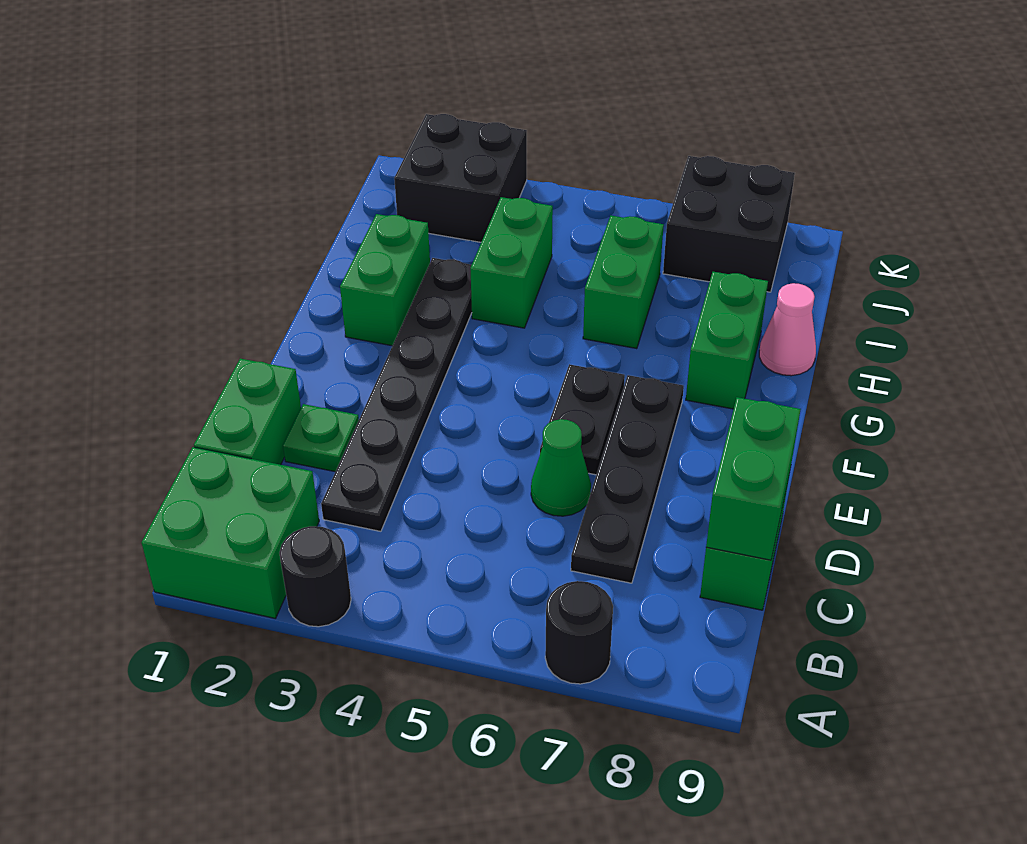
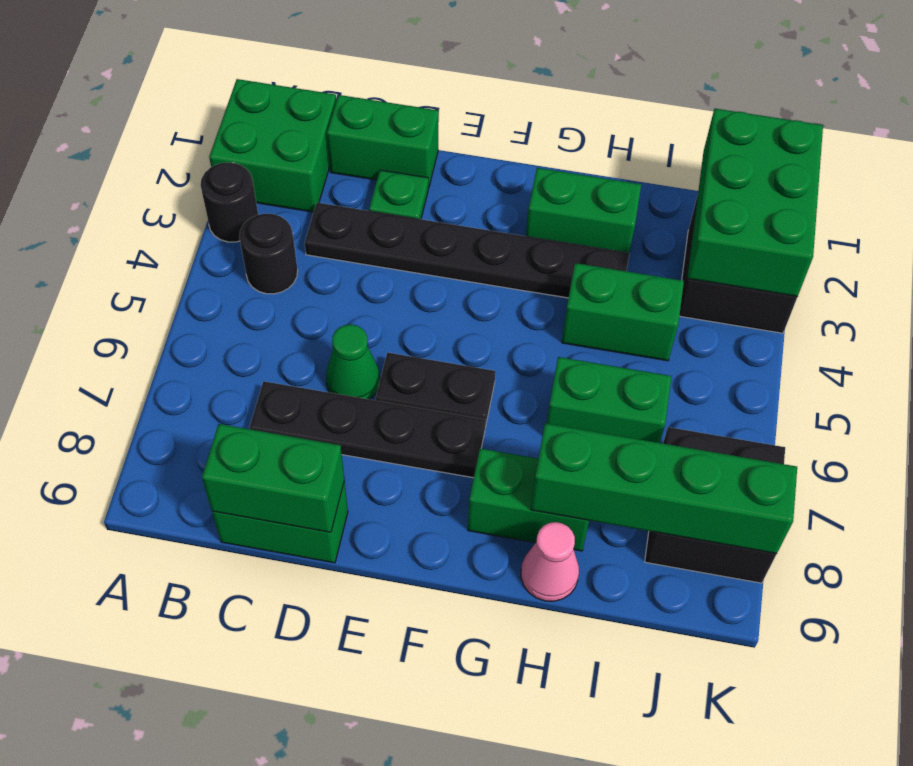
black round brick A7 level 1 -> black round brick B4 level 1
none -> green brick H8:K8 level 2
none -> green brick J1:K3 level 2

